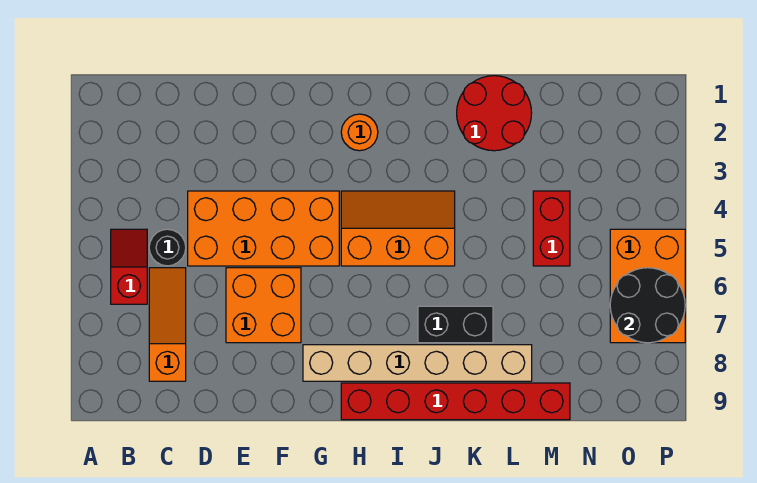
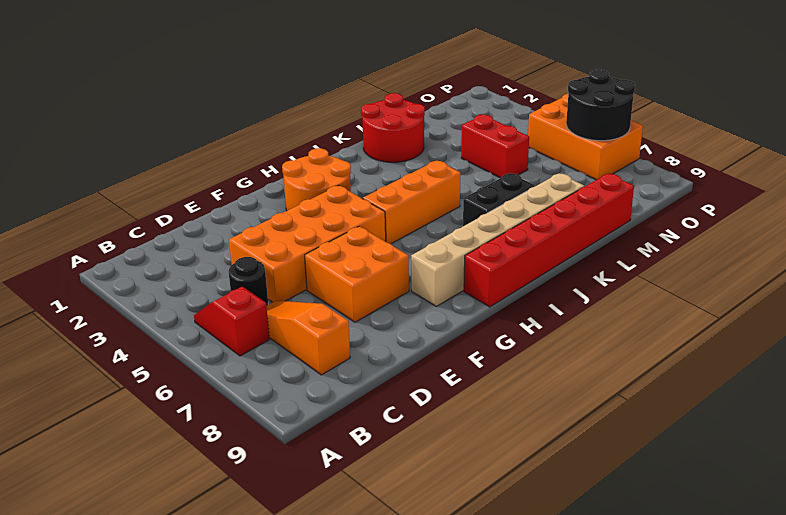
orange round brick H2 level 1 -> orange round brick G2:H3 level 1

